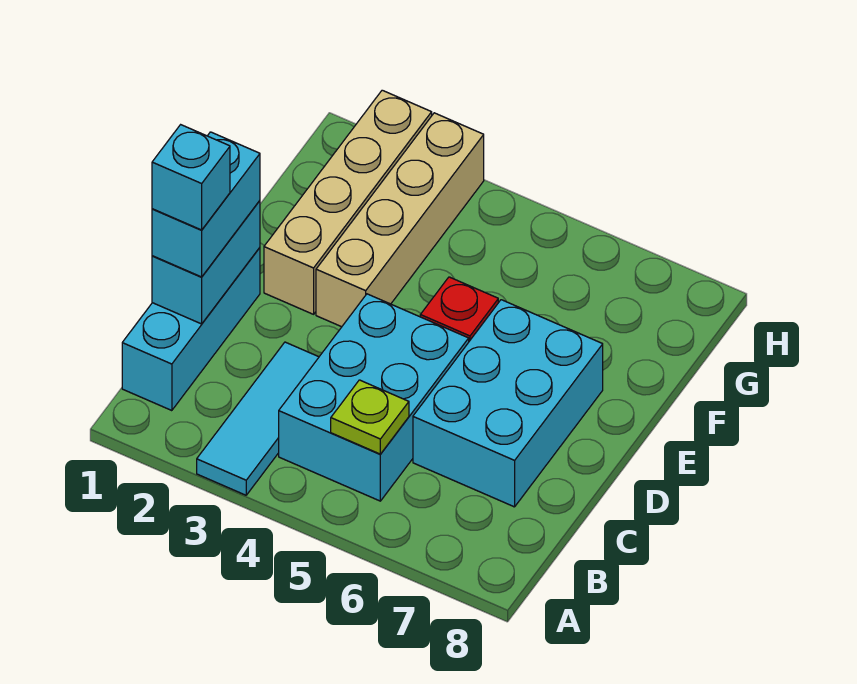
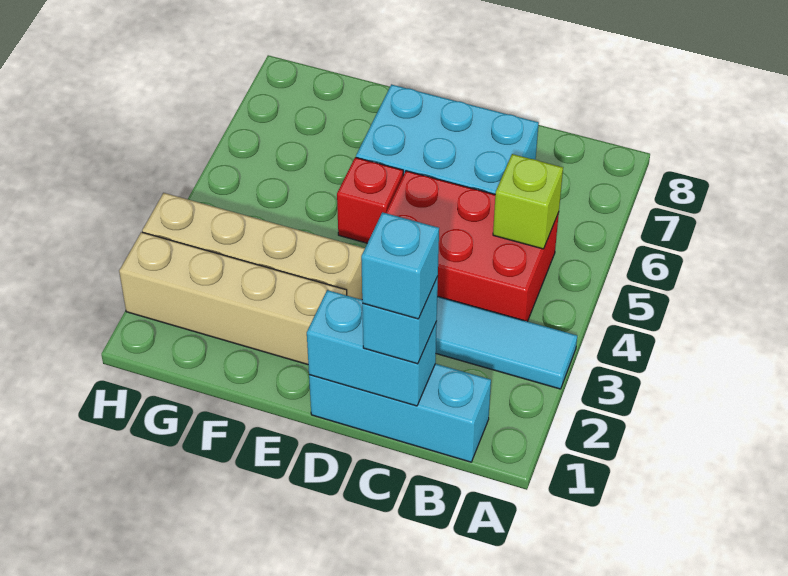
cyan brick B4:D5 level 1 -> red brick B4:D5 level 1
lime plate B5 level 2 -> lime brick B5 level 2
cyan brick C1:D1 level 3 -> cyan brick C1 level 3

